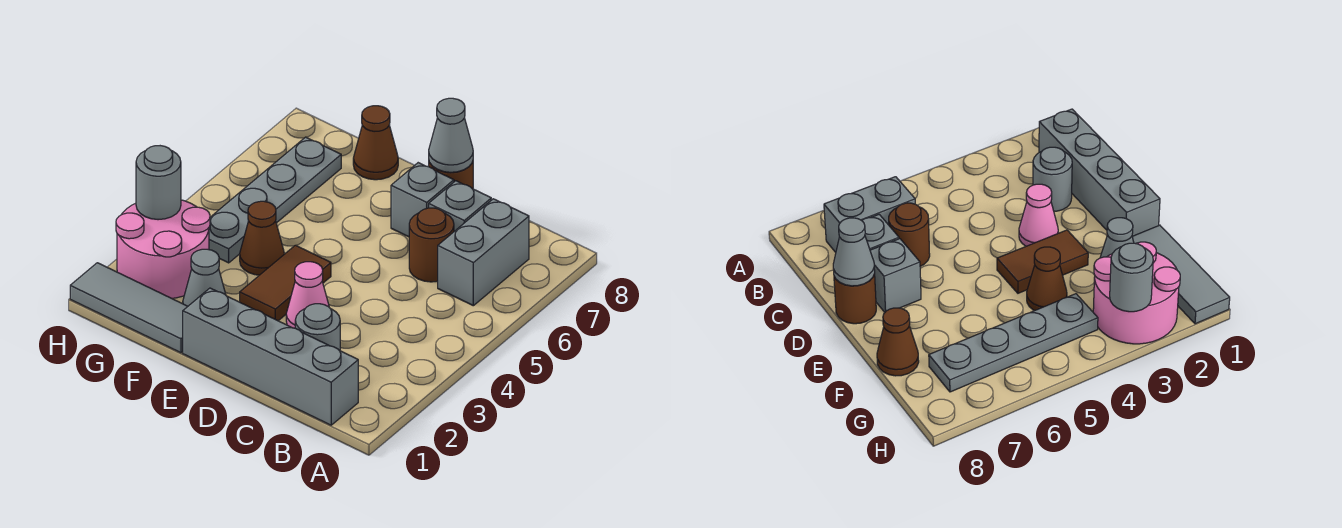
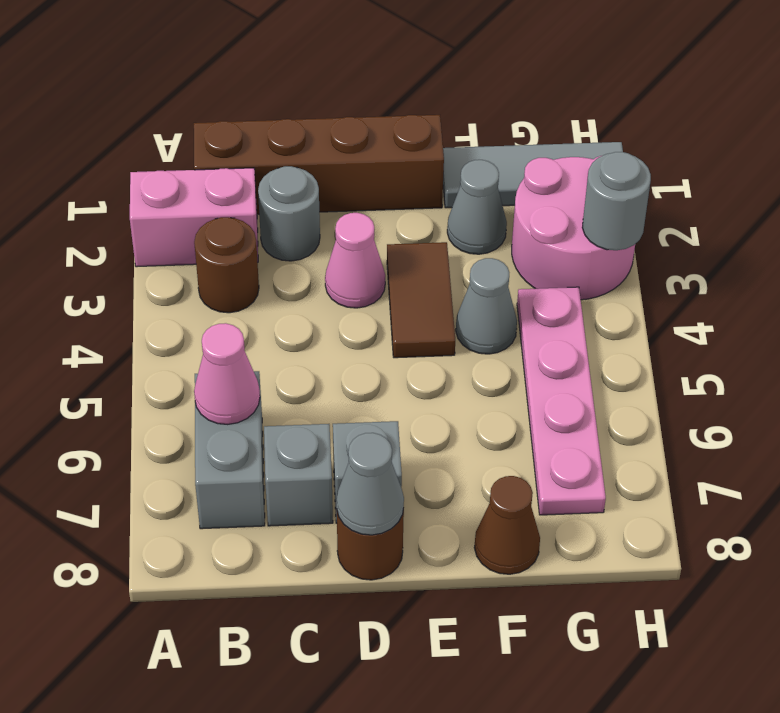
none -> pink brick A2:B2 level 1
grey brick B1:E1 level 1 -> brown brick B1:E1 level 1
none -> pink cone B6 level 2
brown round brick C6 level 1 -> brown round brick B3 level 1
brown cone F4 level 1 -> grey cone F4 level 1
grey plate G4:G7 level 1 -> pink plate G4:G7 level 1

